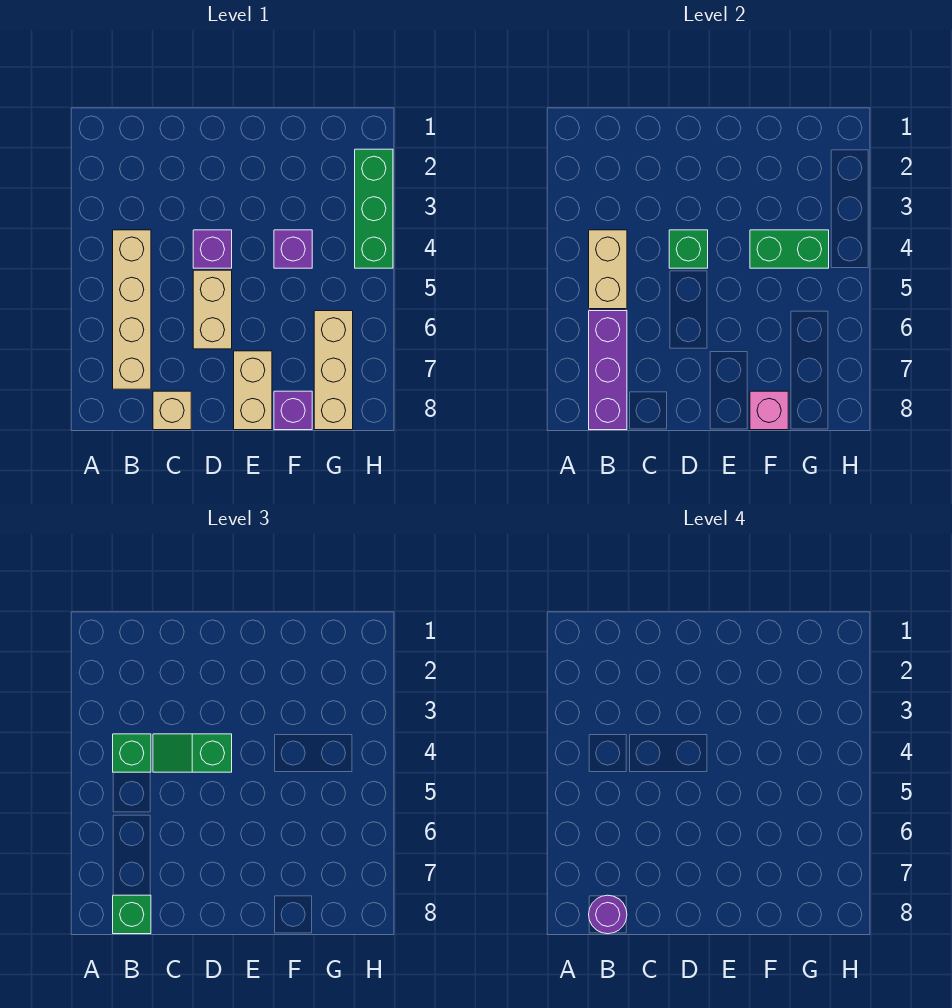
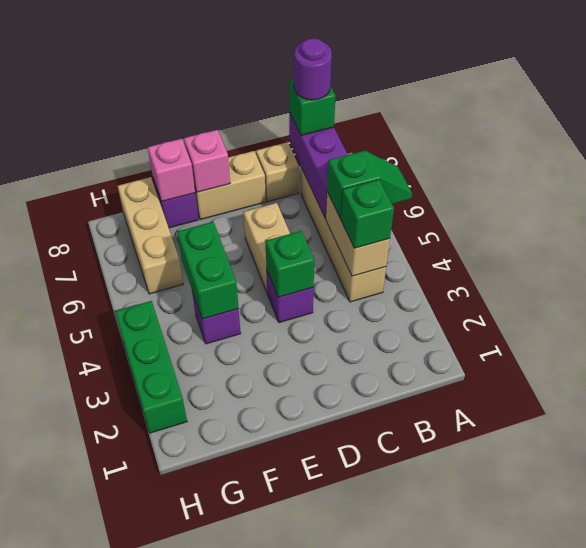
green slope C4:D4 level 3 top D -> green slope A5:B5 level 3 top B
tan brick E7:E8 level 1 -> tan brick D8:E8 level 1
none -> pink brick E8 level 2
green brick F4:G4 level 2 -> green brick F4:F5 level 2

